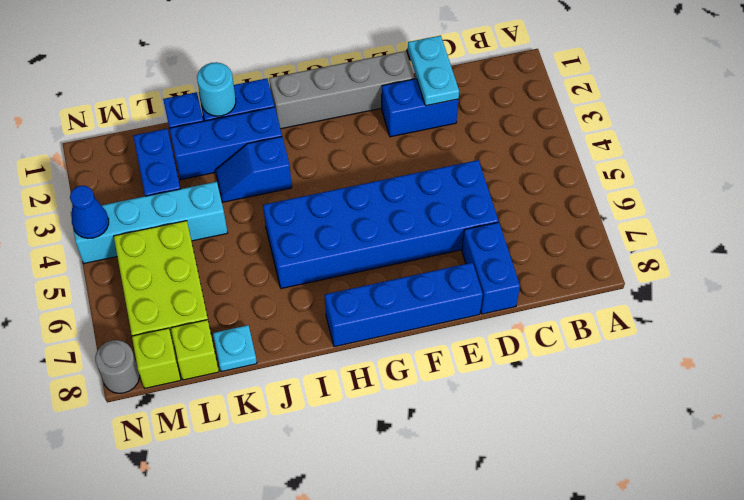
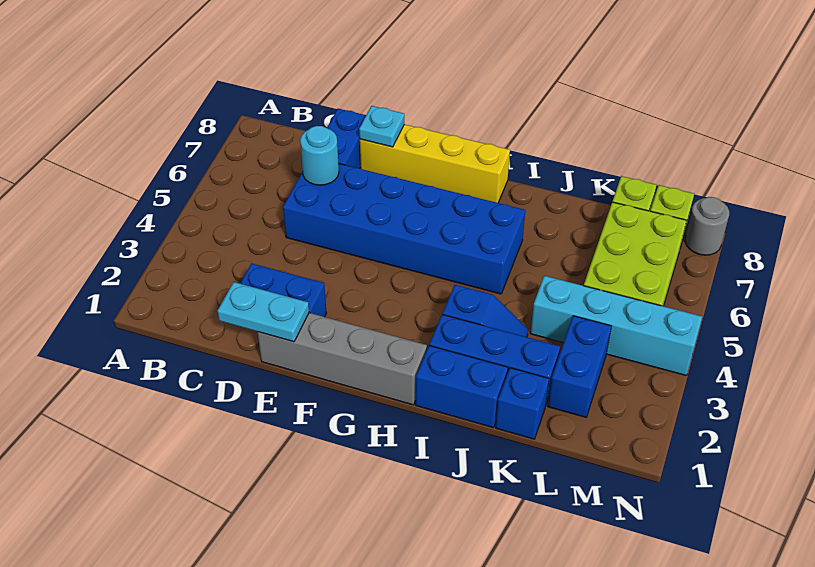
cyan plate D1:D2 level 2 -> cyan plate D1:E1 level 2
blue brick E8:H8 level 1 -> yellow brick E8:H8 level 1
cyan round brick J1 level 2 -> cyan round brick D6 level 2
cyan plate K8 level 1 -> cyan plate E8 level 2
blue cone N4 level 2 -> none

